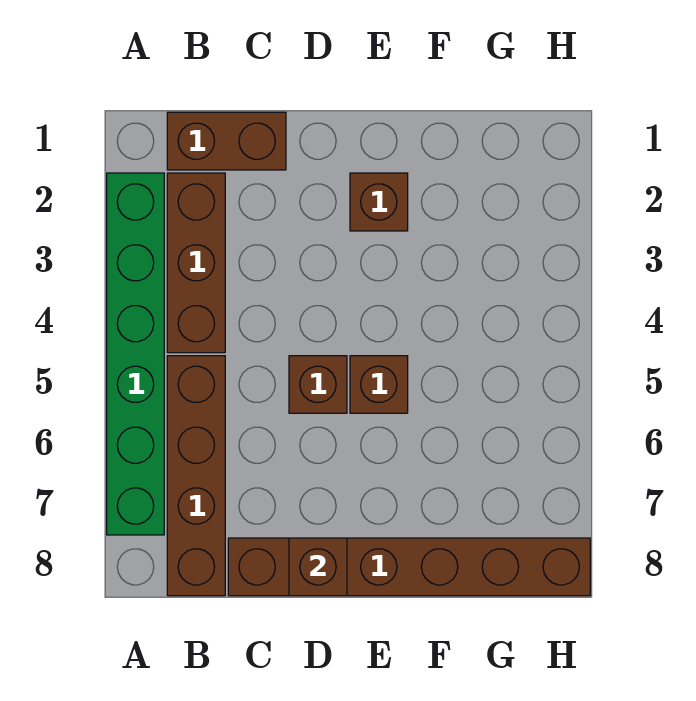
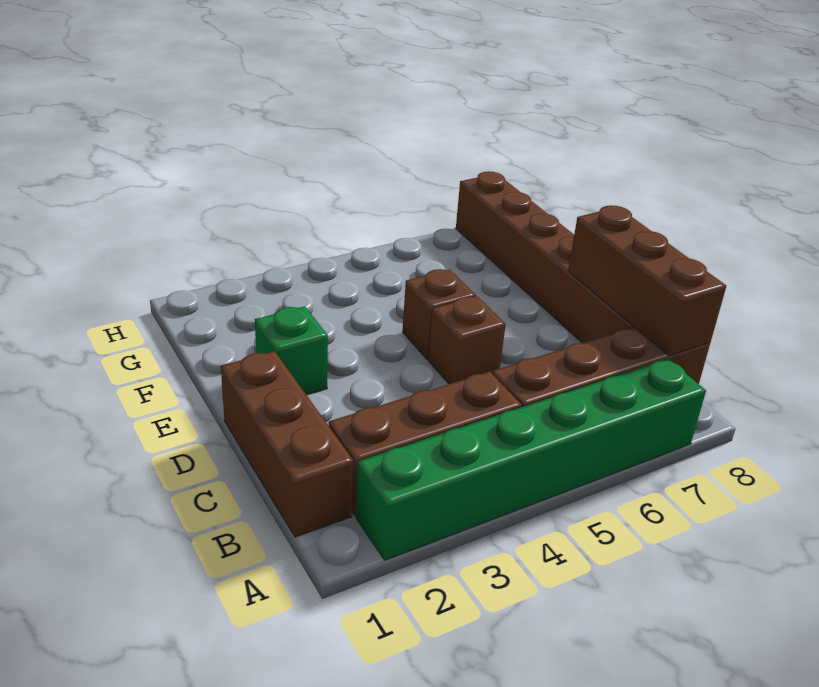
brown brick B1:C1 level 1 -> brown brick B1:D1 level 1
brown brick D8 level 2 -> brown brick B8:D8 level 2
brown brick E2 level 1 -> green brick E2 level 1

